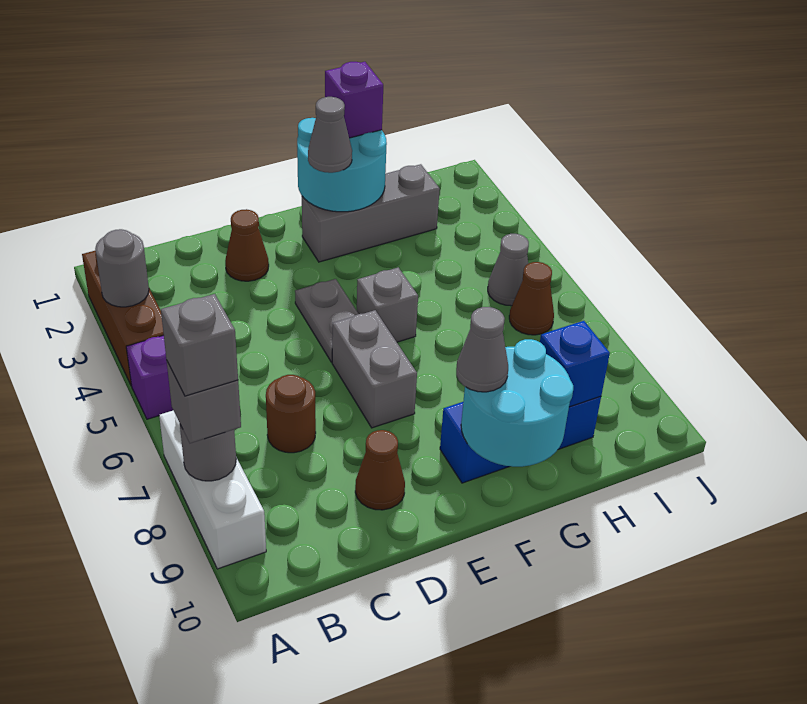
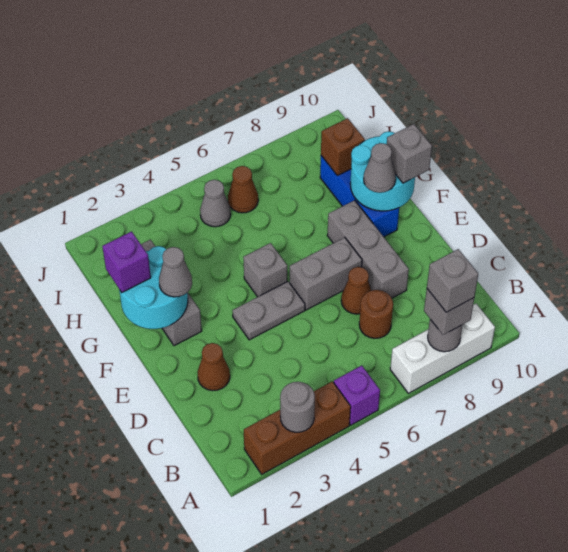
none -> grey brick D8:F8 level 1
brown cone D9 level 1 -> brown cone D7 level 1
none -> grey brick F10 level 3
blue brick H9 level 2 -> brown brick H9 level 2

